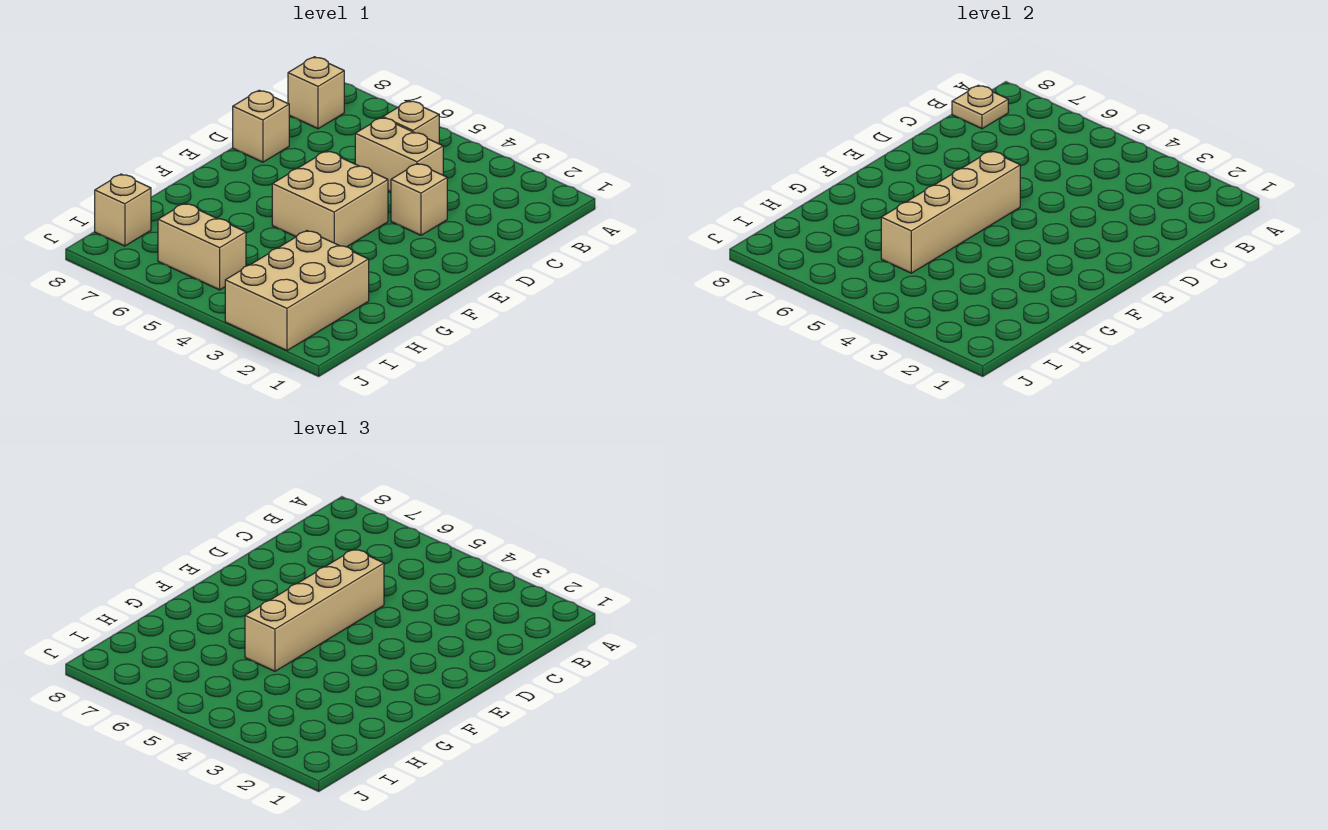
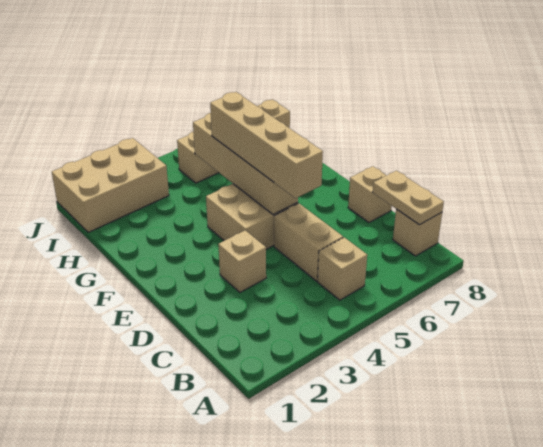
tan plate B8 level 2 -> tan plate B8:C8 level 2
tan brick C4:C5 level 1 -> tan brick C5:D5 level 1
tan brick H2:J3 level 1 -> tan brick I1:J3 level 1

